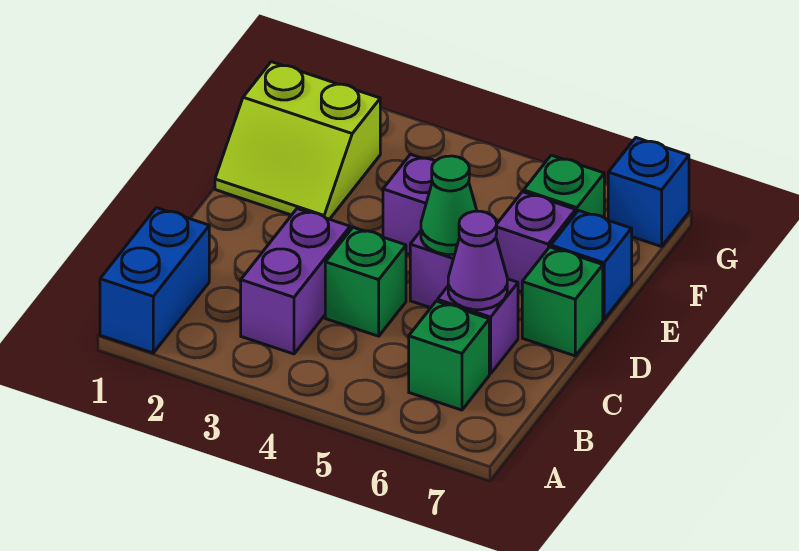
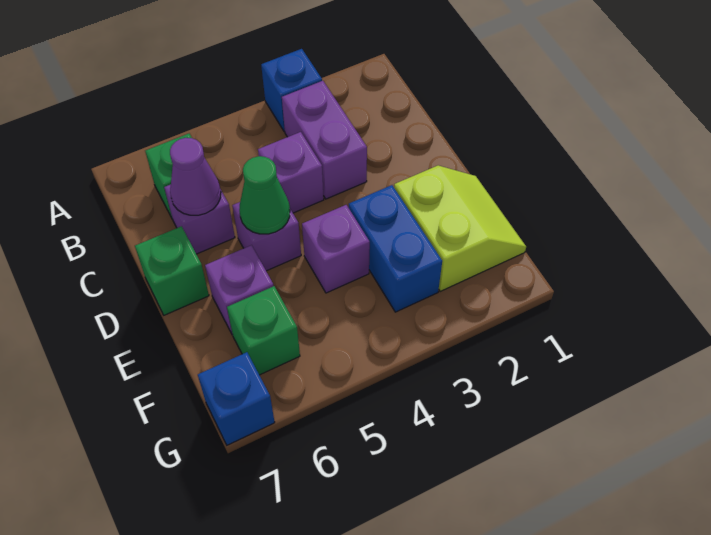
blue brick A1:B1 level 1 -> blue brick E3:F3 level 1
green brick C4 level 1 -> purple brick C4 level 1
lime slope E1:F2 level 1 top F -> lime slope E1:F2 level 1 top 2
blue brick E7 level 1 -> blue brick A3 level 1

